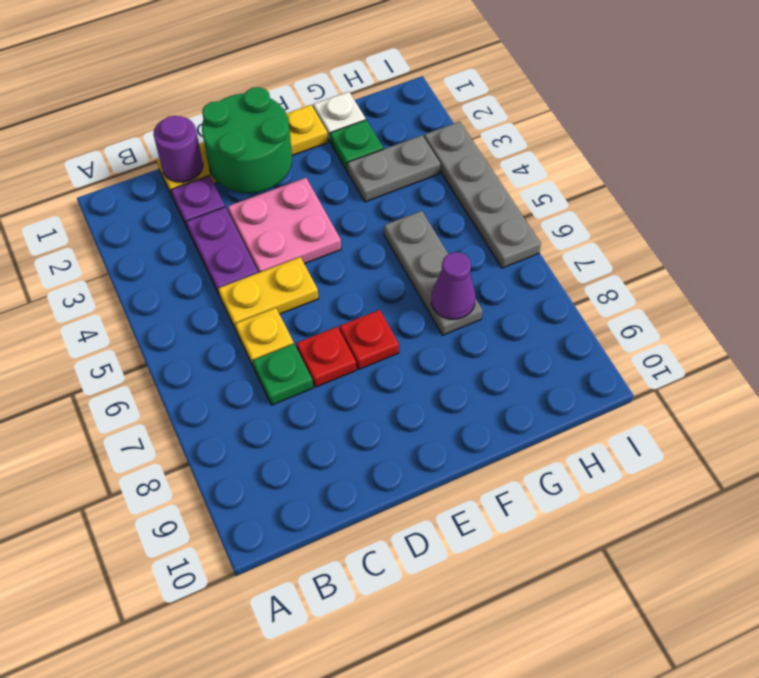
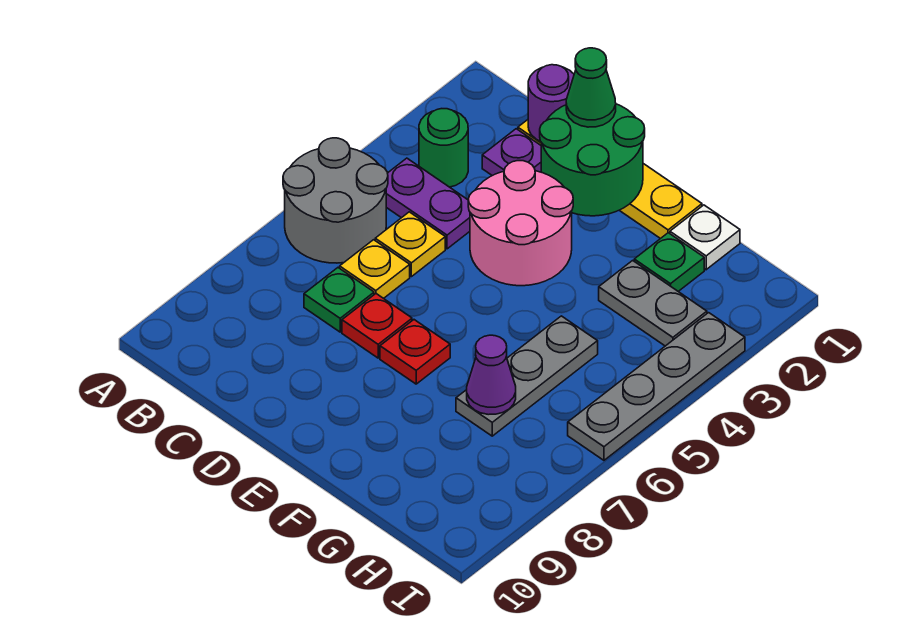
none -> grey round brick A5:B6 level 1
none -> green round brick B3 level 1
purple plate C3:C4 level 1 -> purple plate B4:C4 level 1
yellow plate C5:D5 level 1 -> yellow plate C5 level 1
none -> green cone D1 level 3
pink plate D3:E4 level 1 -> pink round brick D3:E4 level 1

